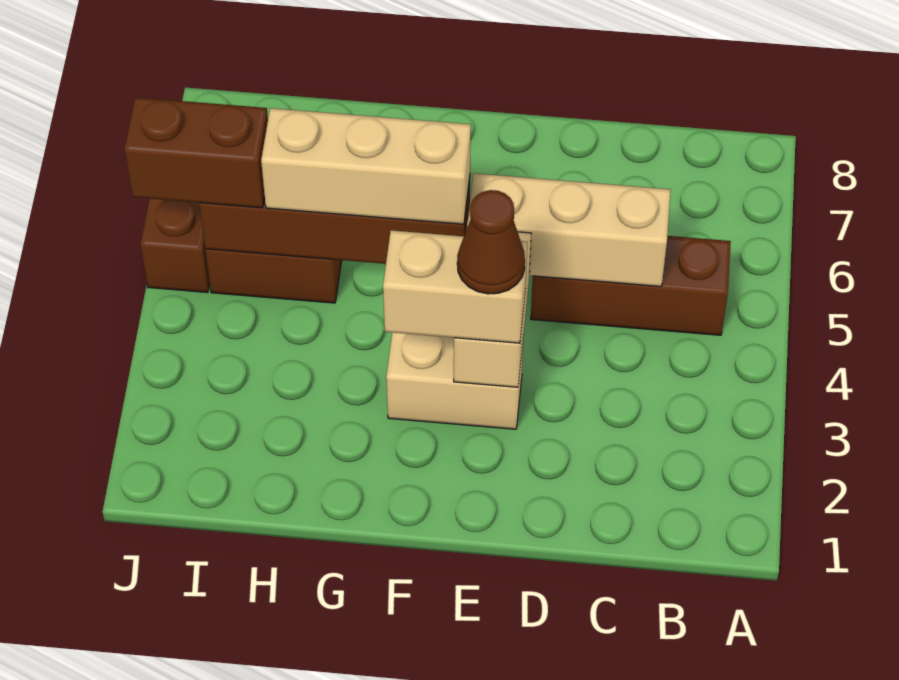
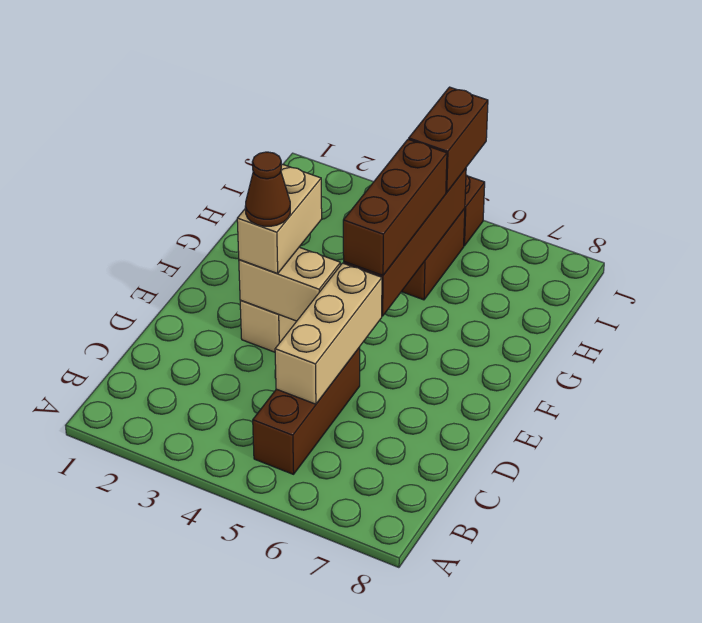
tan brick F5:H5 level 3 -> brown brick F5:H5 level 3

